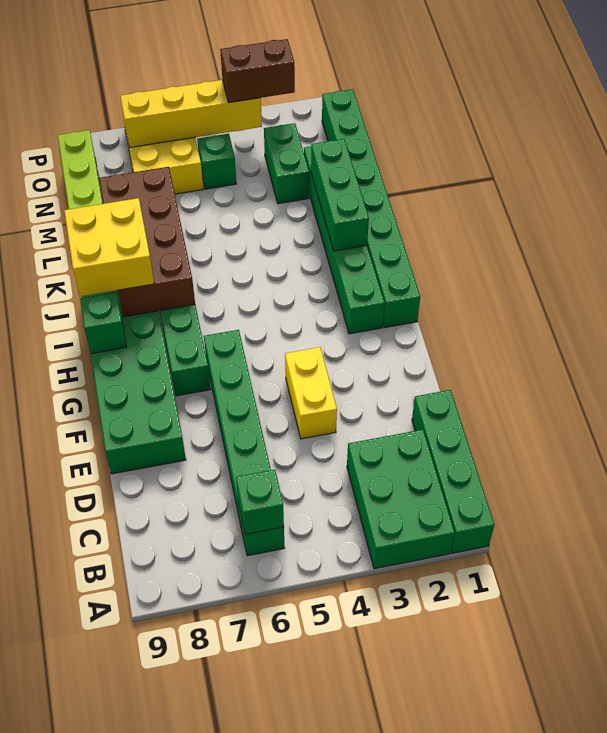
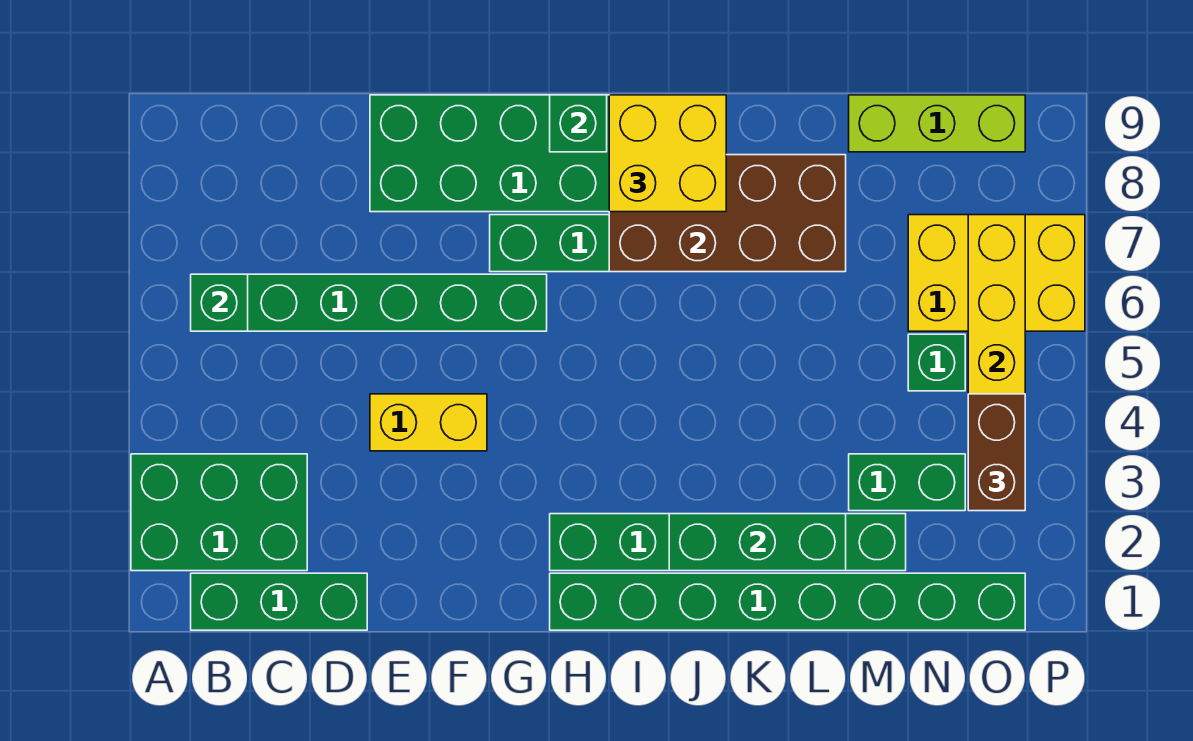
green brick A1:D1 level 1 -> green brick B1:D1 level 1

